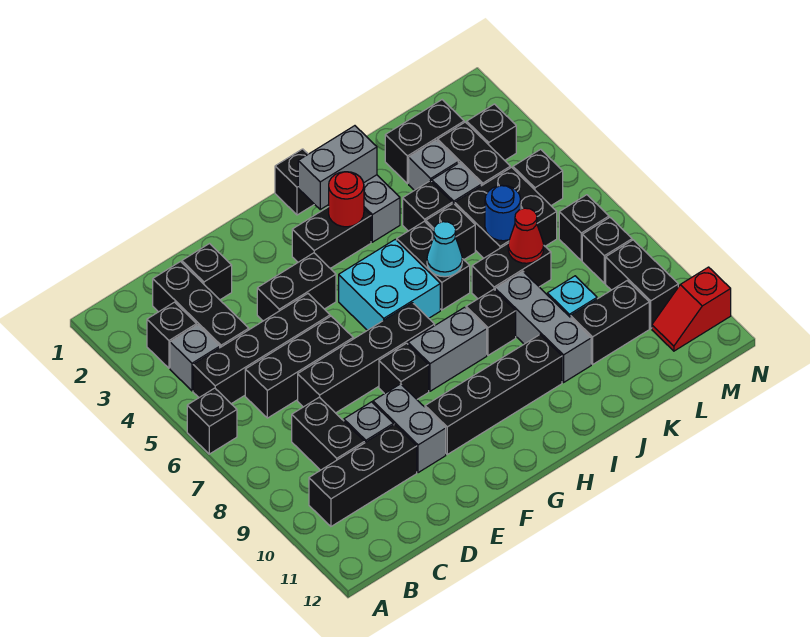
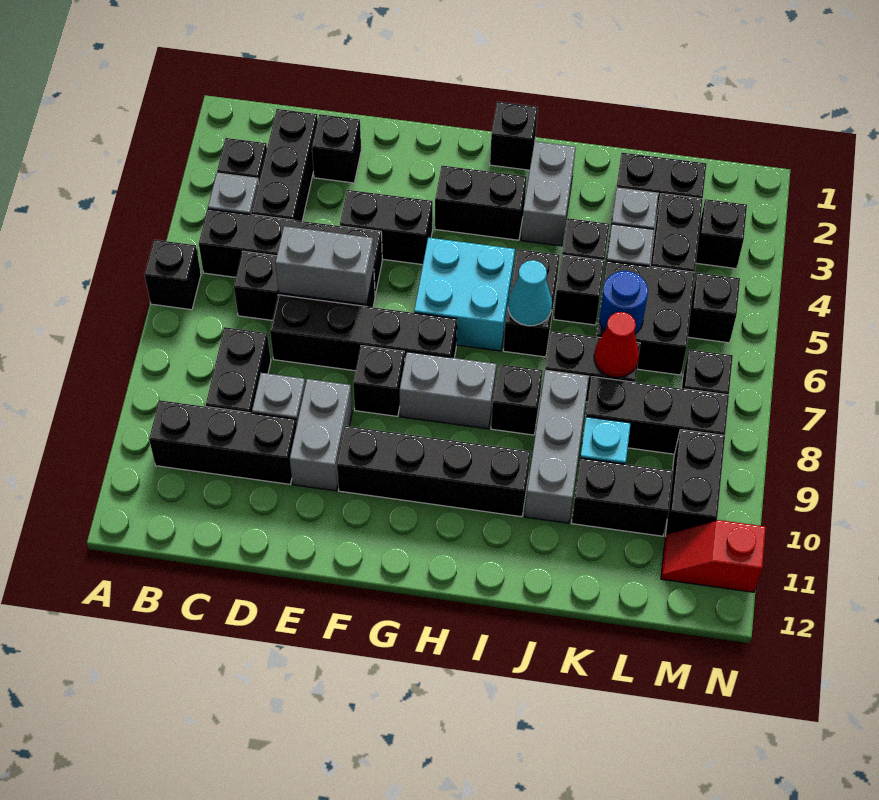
grey brick H2:I2 level 2 -> grey brick D6:E6 level 2
red round brick H3 level 2 -> none
black brick M8 level 1 -> black brick K8:M8 level 1

